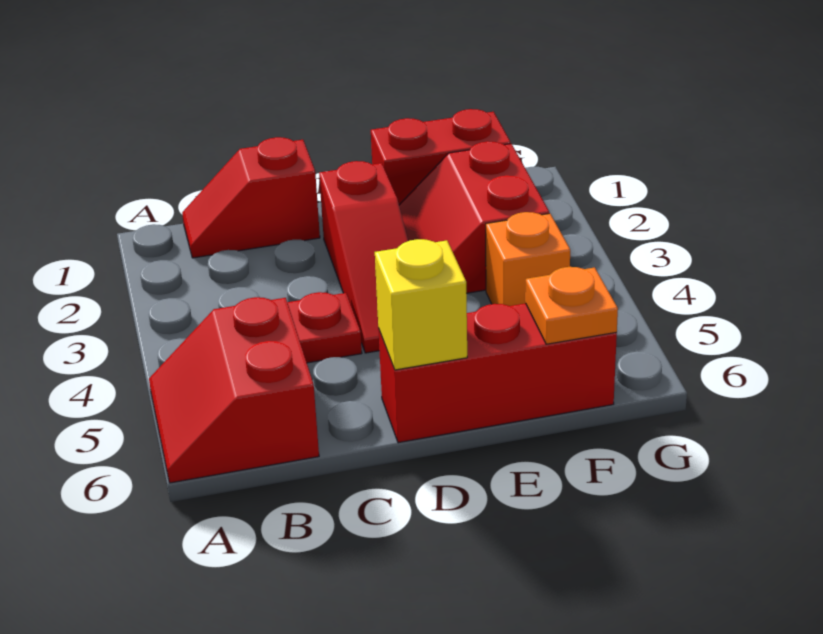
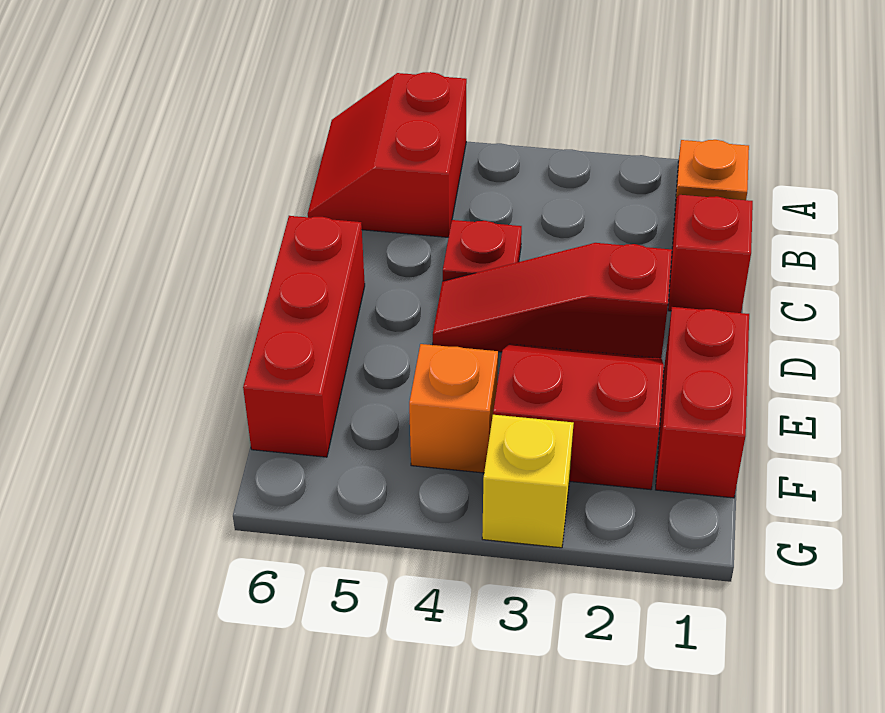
red slope A5:B6 level 1 top B -> red slope A5:B6 level 1 top 5
yellow brick D6 level 2 -> yellow brick G3 level 1
orange plate F6 level 2 -> orange plate A1 level 1

